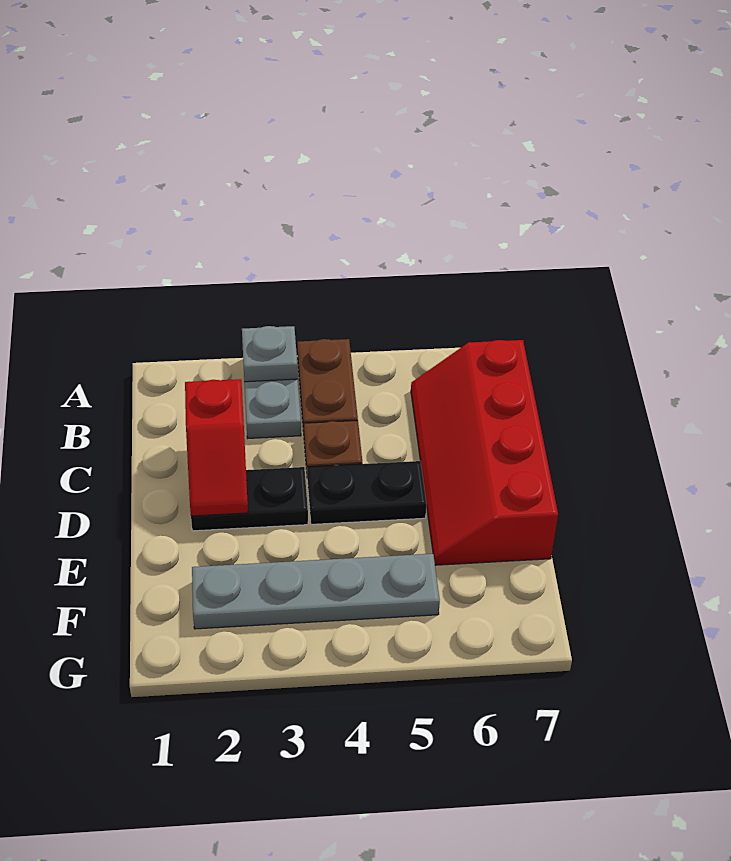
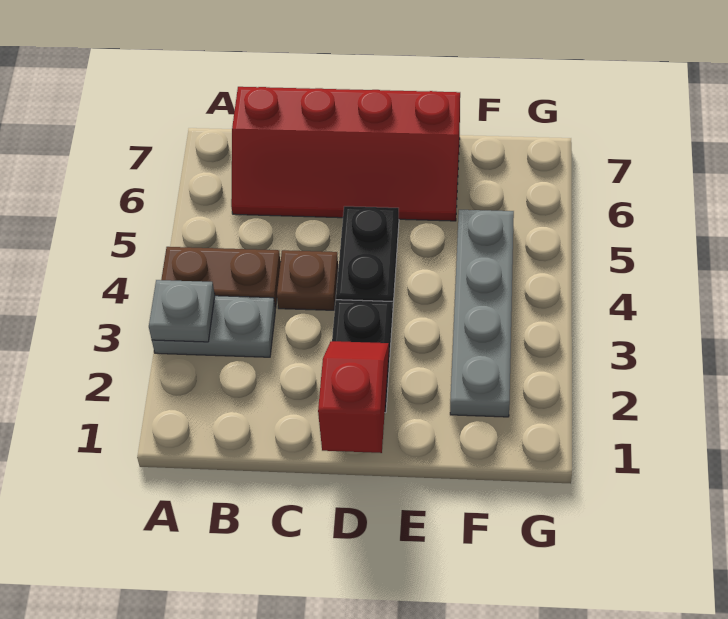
red slope C2:D2 level 2 top C -> red slope D1:D2 level 2 top 1

